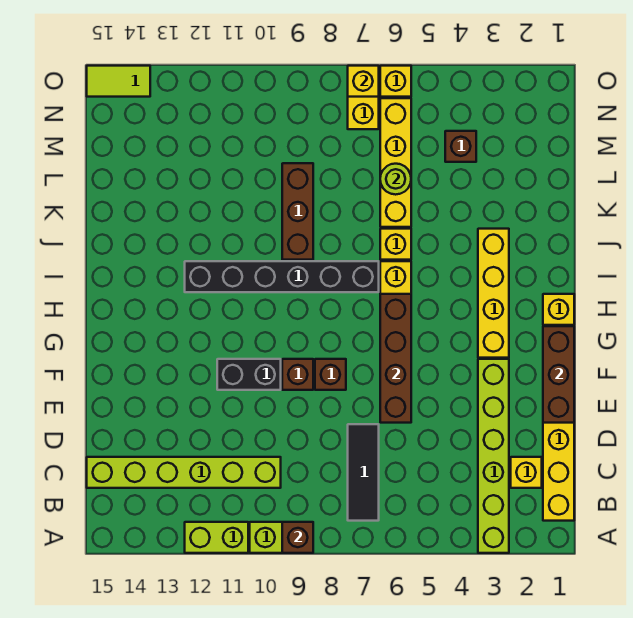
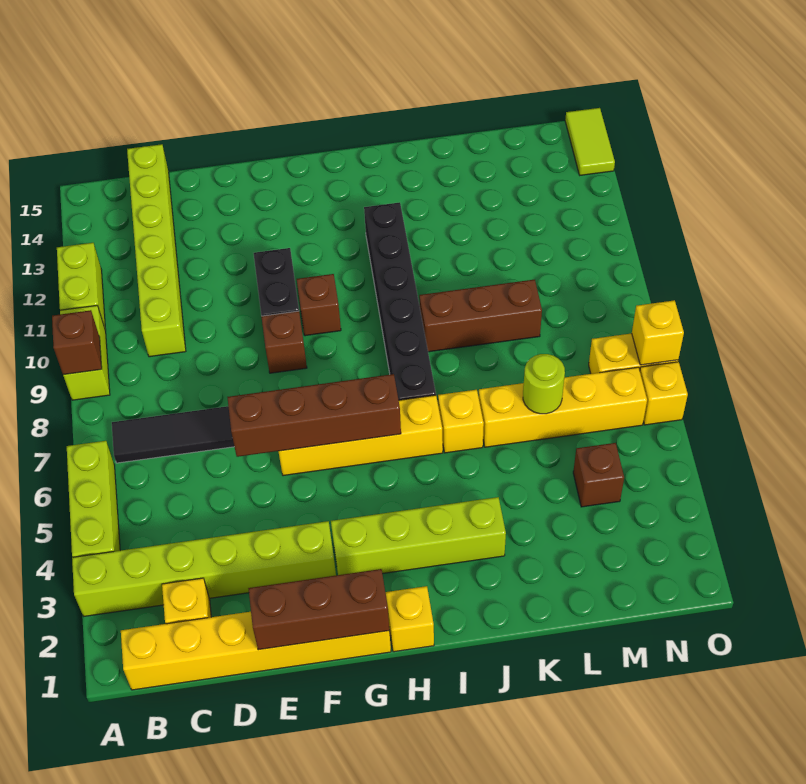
none -> lime brick A4:A6 level 1
brown brick F8 level 1 -> brown brick G10 level 1
yellow brick G3:J3 level 1 -> lime brick G3:J3 level 1

